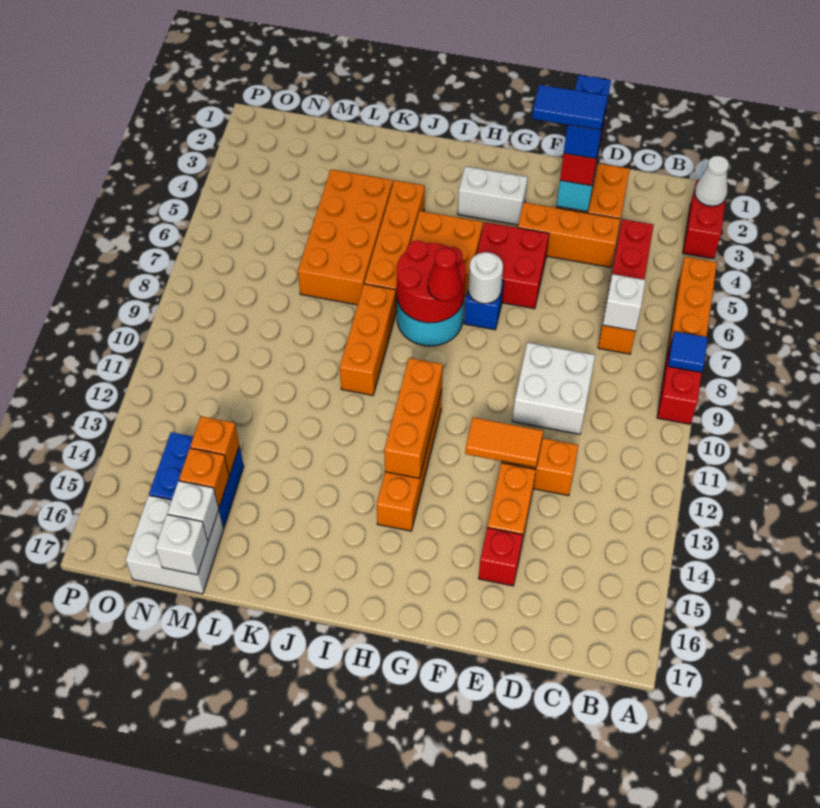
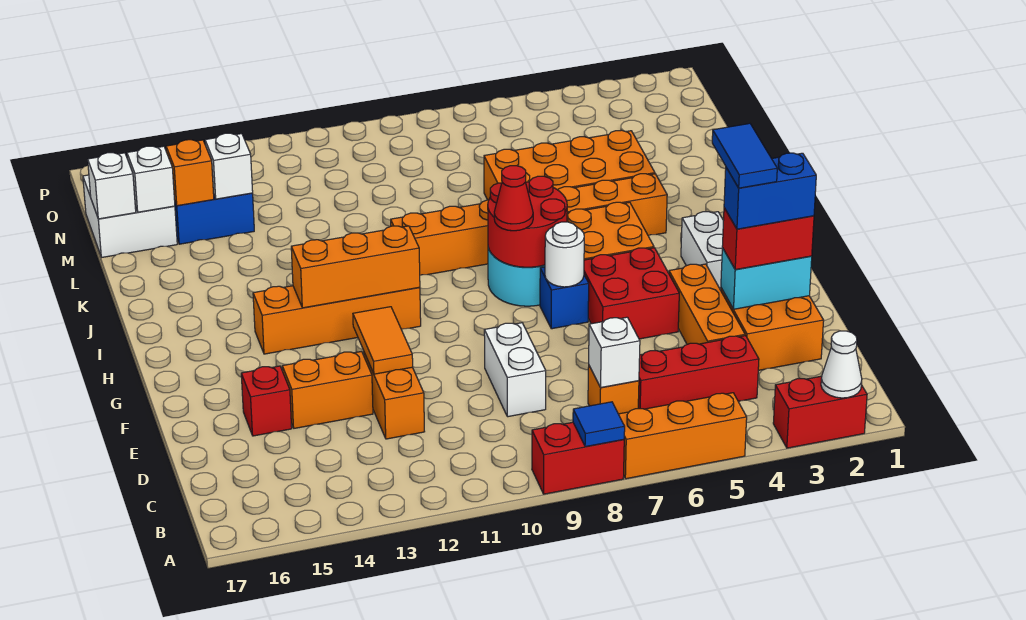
white brick D9:E10 level 1 -> white brick D9:E9 level 1
orange brick M14 level 2 -> white brick M14 level 2

